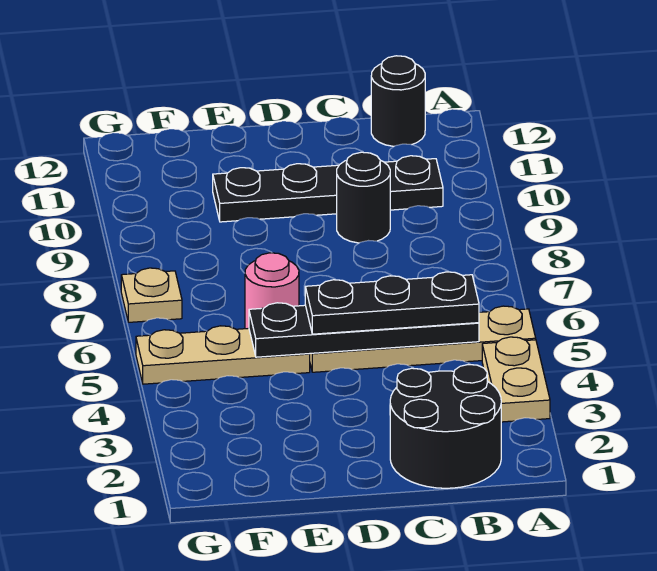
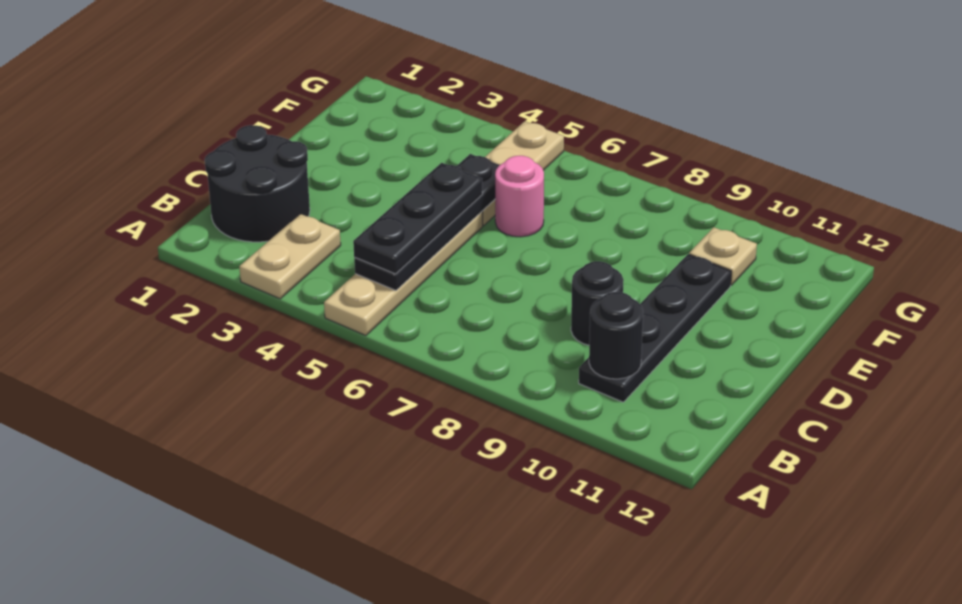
tan plate A3:A4 level 1 -> tan plate A3:B3 level 1
black round brick B12 level 1 -> black round brick B10 level 2
tan plate G7 level 1 -> tan plate F10 level 1

